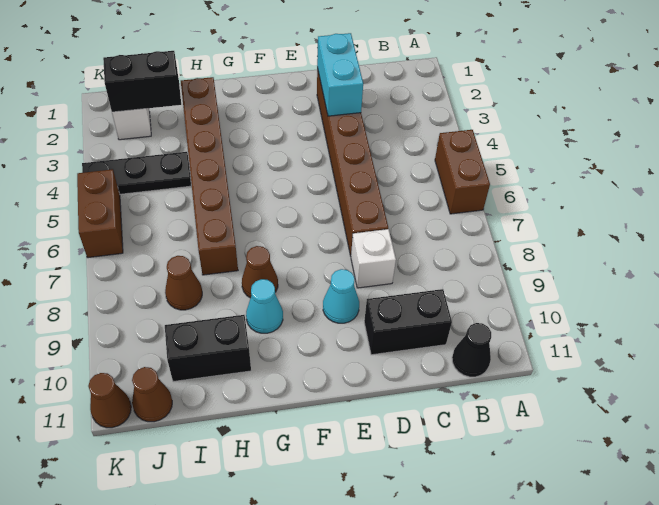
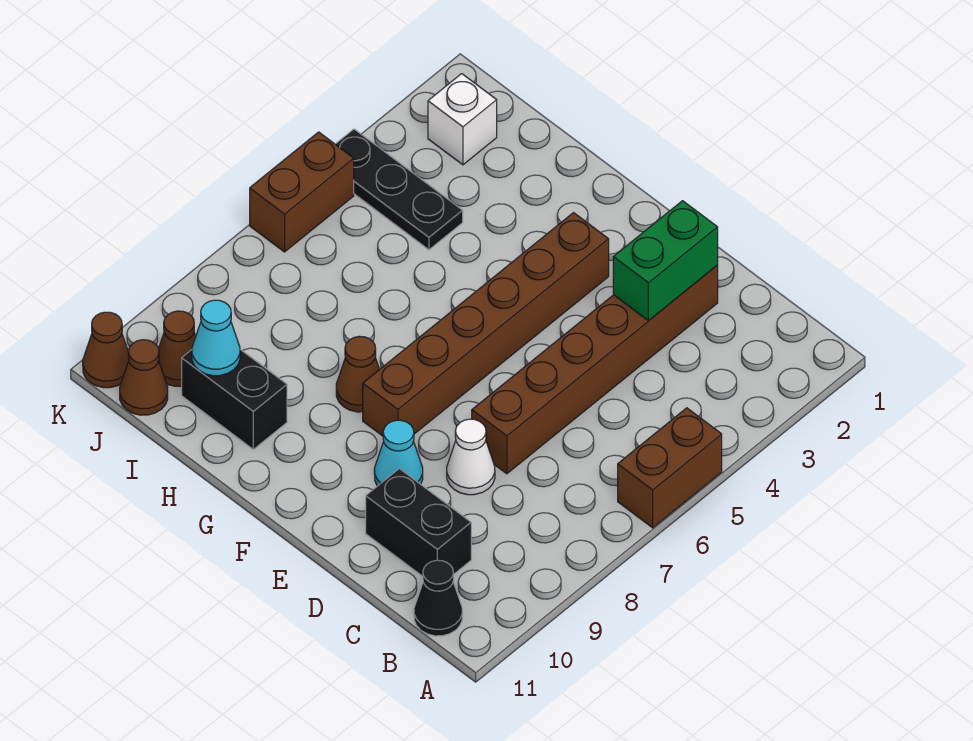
cyan brick D2:D3 level 2 -> green brick D2:D3 level 2
white brick D8 level 1 -> white cone D8 level 1
cyan cone G9 level 1 -> cyan cone I10 level 2
brown brick H2:H7 level 1 -> brown brick F3:F8 level 1
black brick I2:J2 level 2 -> none
brown cone I8 level 1 -> brown cone J10 level 1

